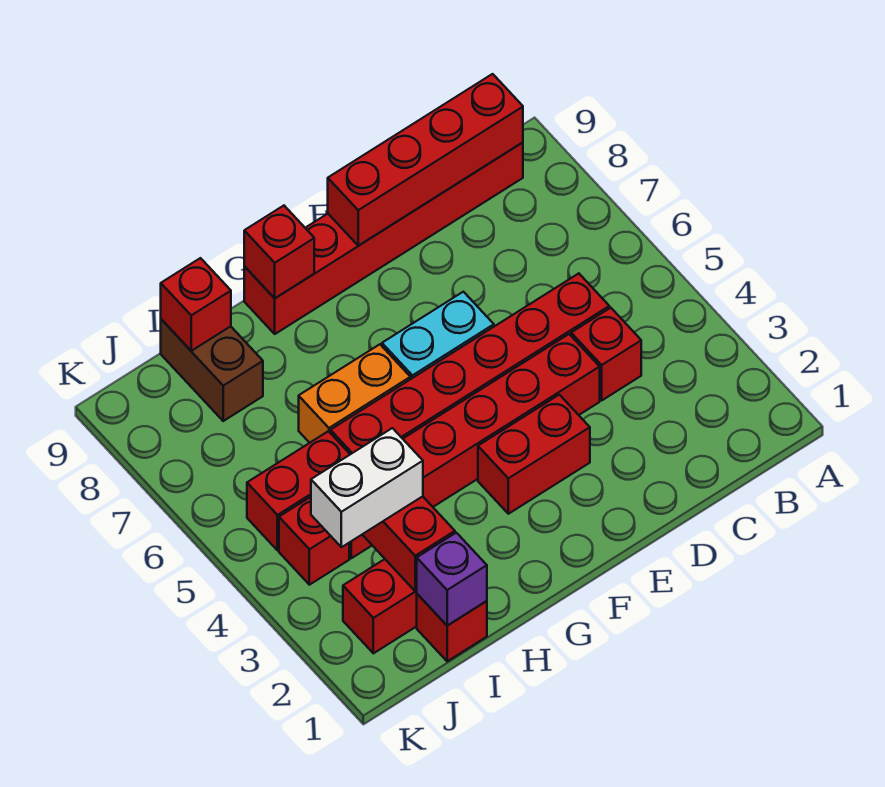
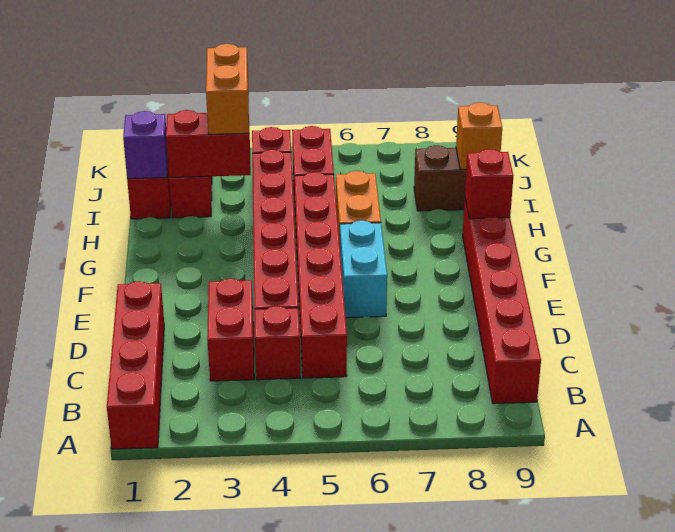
red brick B9:E9 level 2 -> red brick A1:D1 level 1
red brick E3:F3 level 1 -> red brick C3:D3 level 1
white brick I3:J3 level 3 -> orange brick I3:J3 level 3
red brick I9 level 2 -> orange brick I9 level 2

